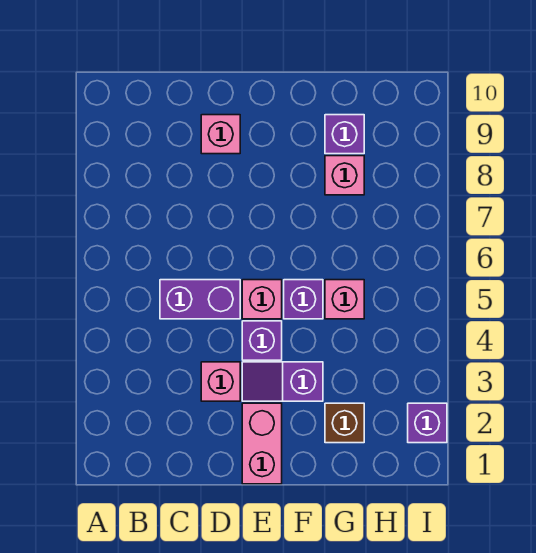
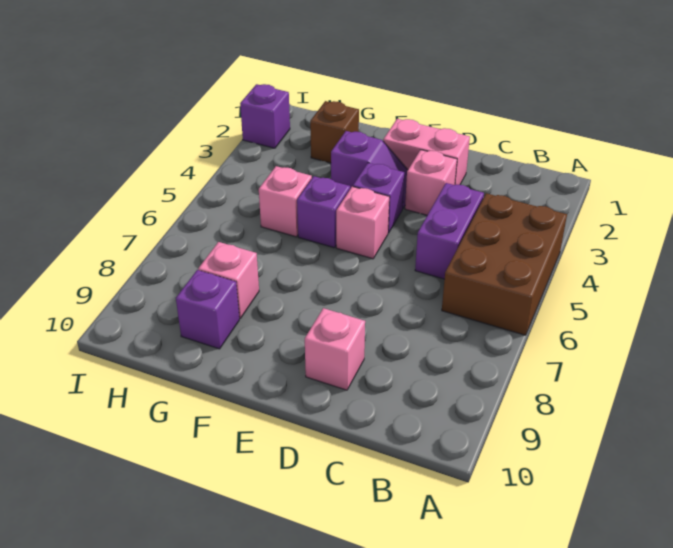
none -> brown brick A4:B6 level 1
purple brick C5:D5 level 1 -> purple brick C4:C5 level 1
pink brick E1:E2 level 1 -> pink brick D2:E2 level 1

